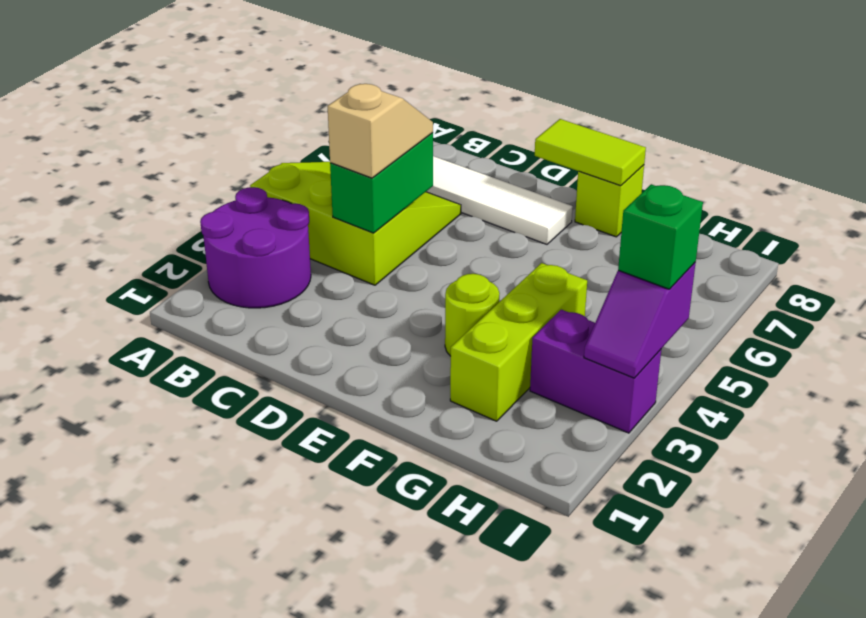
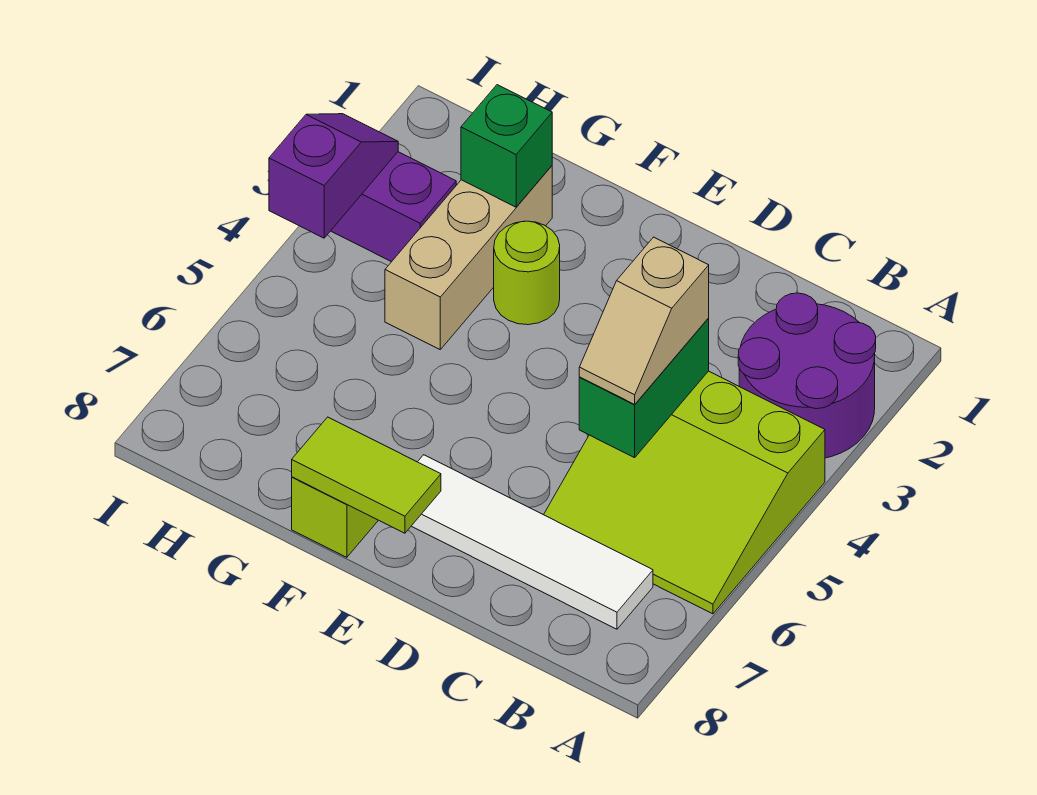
lime brick G2:G4 level 1 -> tan brick G2:G4 level 1
green brick I4 level 3 -> green brick G2 level 2

